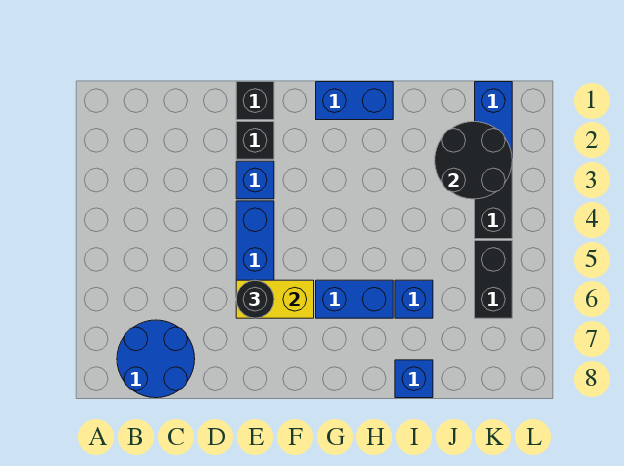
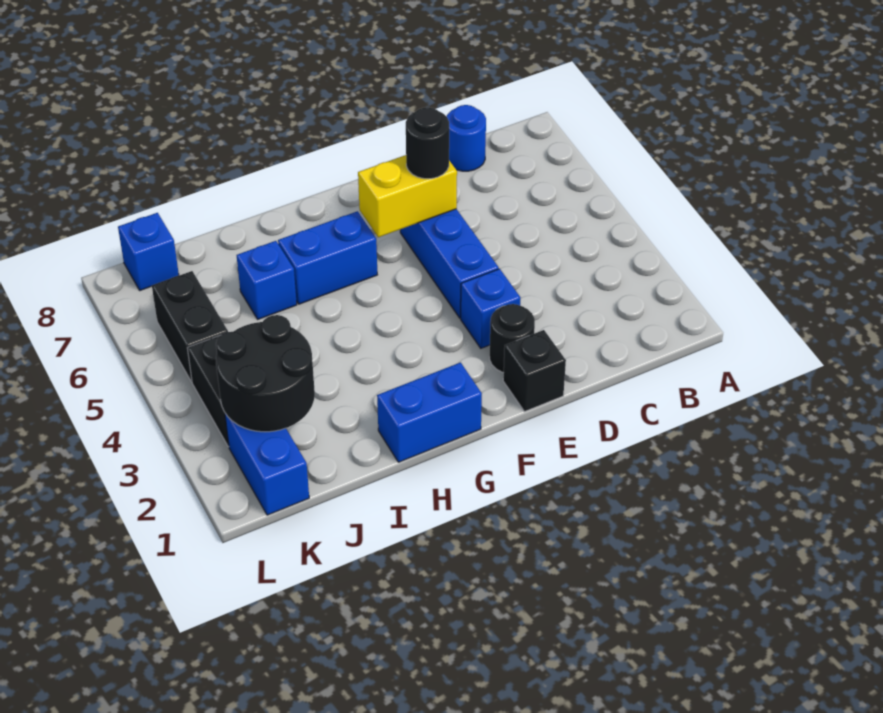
blue round brick B7:C8 level 1 -> blue round brick C8 level 1
black brick E2 level 1 -> black round brick E2 level 1
blue brick I8 level 1 -> blue brick K8 level 1

